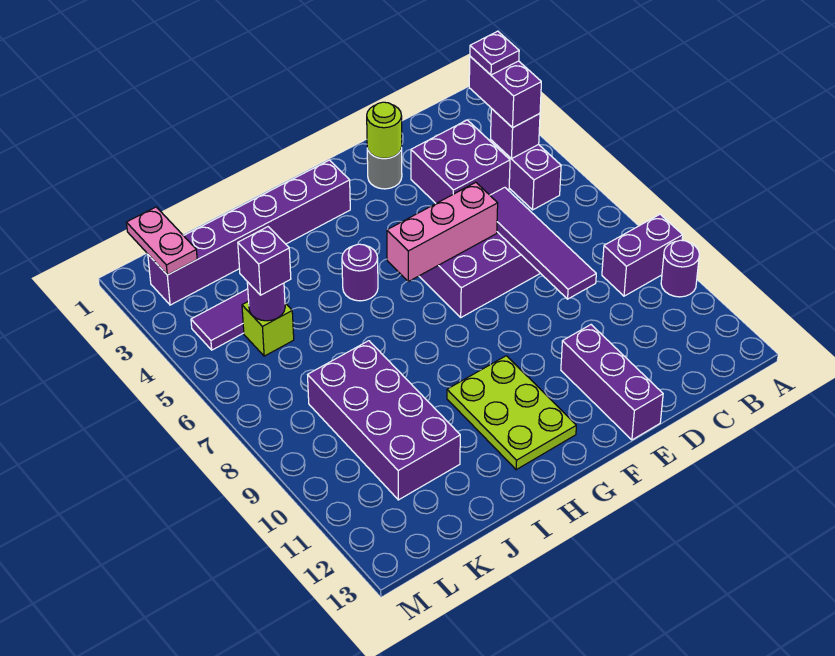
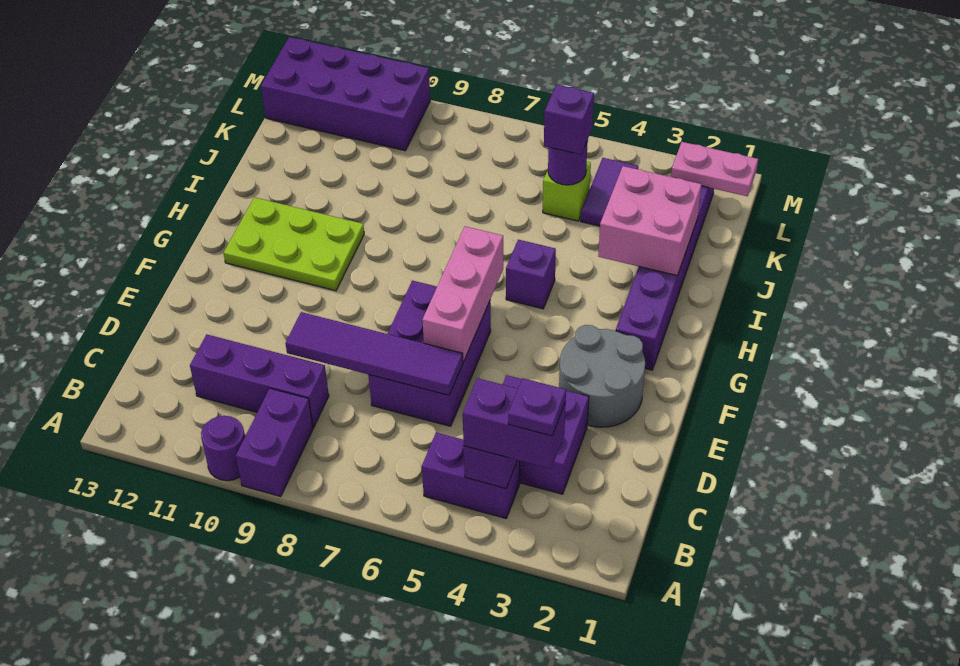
grey round brick E2 level 1 -> grey round brick E2:F3 level 1
lime round brick E2 level 2 -> none
purple brick E11:E13 level 1 -> purple brick C9:C11 level 1
purple round brick H5 level 1 -> purple brick H5 level 1
none -> pink brick I2:J3 level 2
purple brick J8:K11 level 1 -> purple brick L10:M13 level 1

